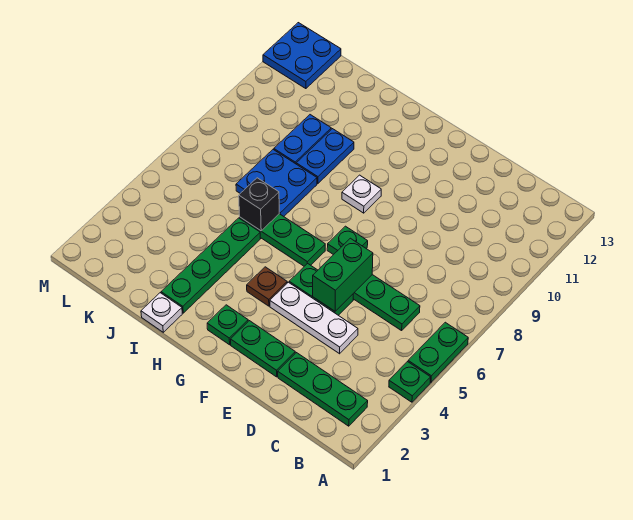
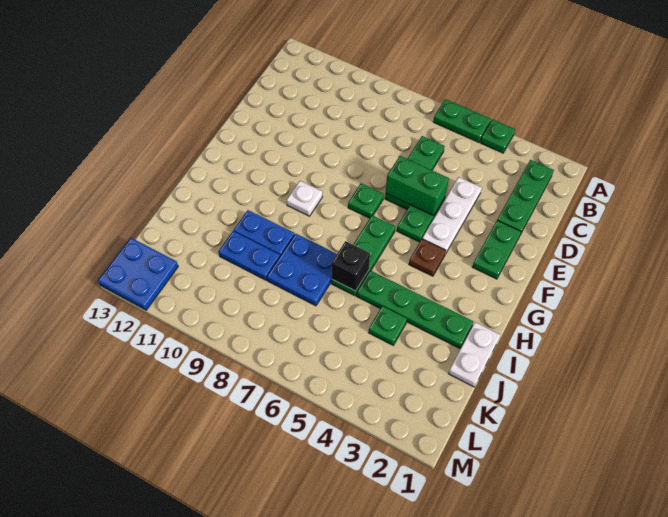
green plate G2 level 1 -> green plate J4 level 1
white plate I1 level 1 -> white plate I1:J1 level 1

